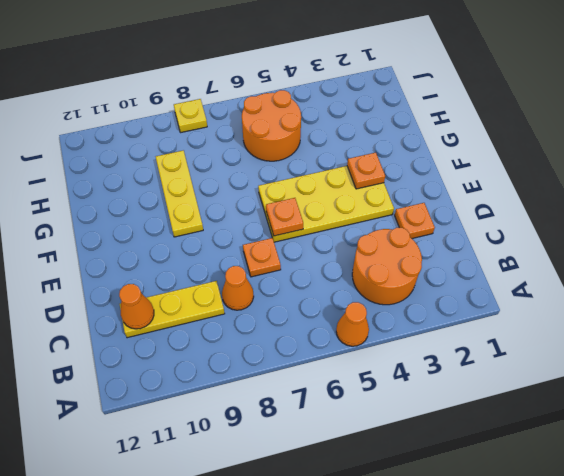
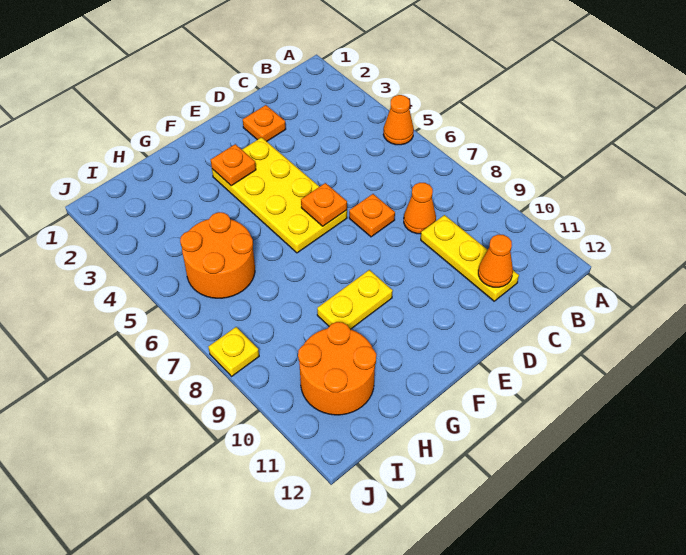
orange round brick B3:C4 level 1 -> orange round brick H10:I11 level 1
yellow plate F9:H9 level 1 -> yellow plate F9:G9 level 1

